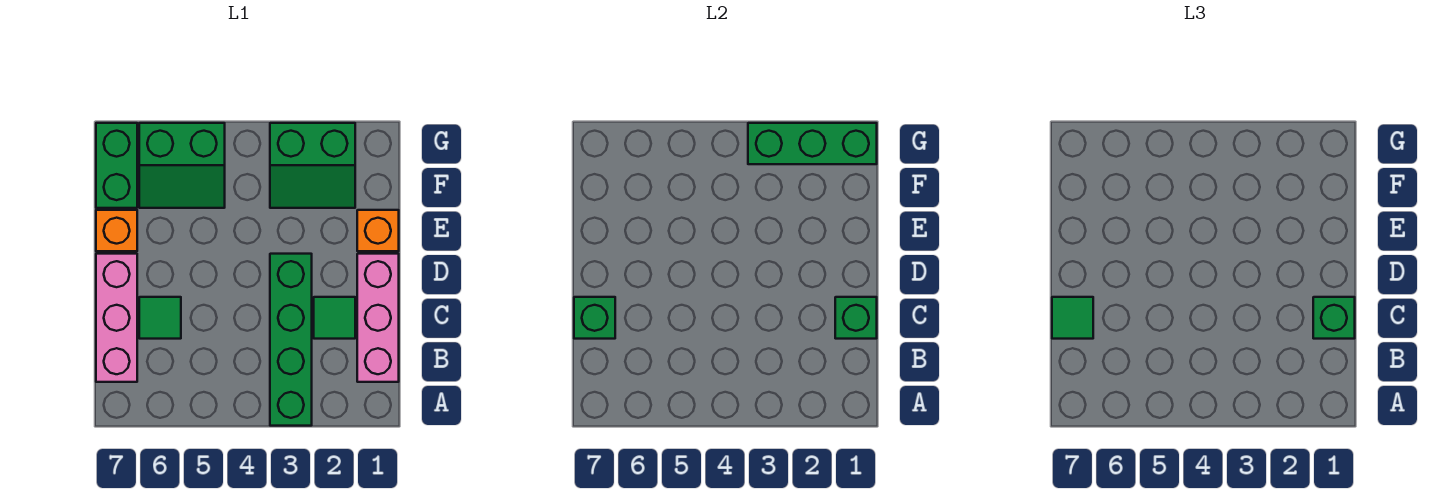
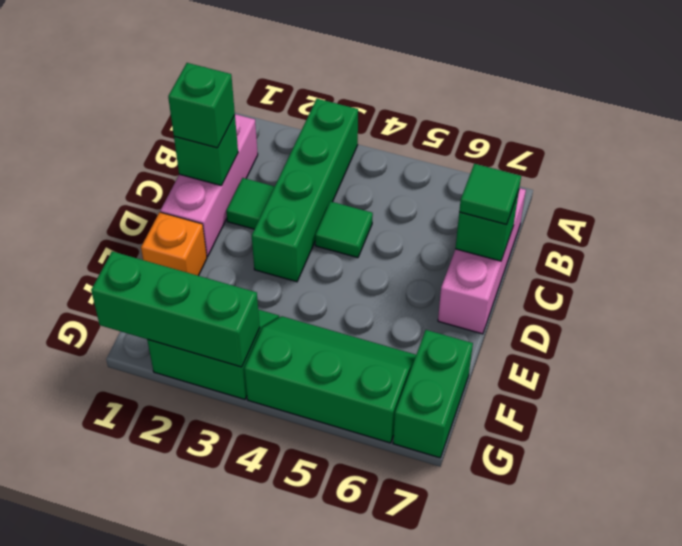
green tile C6 level 1 -> green tile C4 level 1
orange brick E7 level 1 -> none
green slope F5:G6 level 1 top G -> green slope F4:G6 level 1 top G

